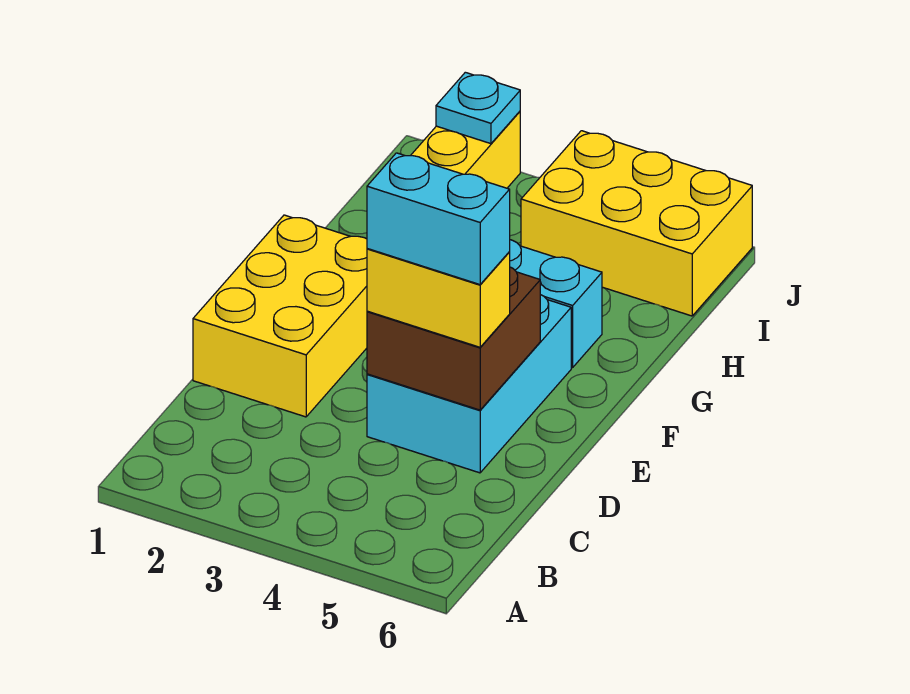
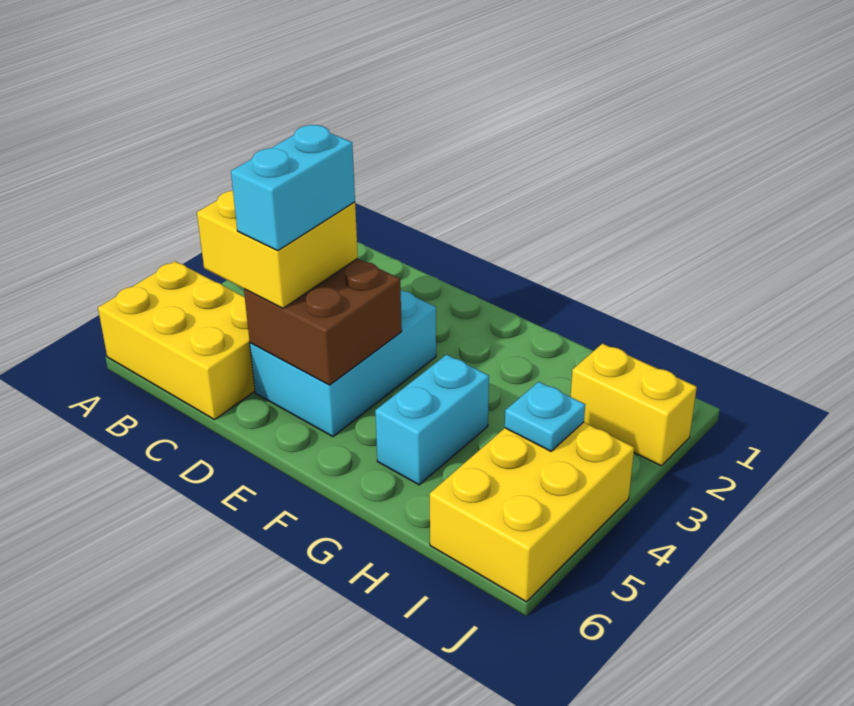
yellow brick D1:F2 level 1 -> yellow brick A5:C6 level 1
cyan brick D4:F5 level 1 -> cyan brick D3:E5 level 1
yellow brick D4:D5 level 3 -> yellow brick C4:D5 level 3
cyan plate J2 level 2 -> cyan plate I4 level 2

